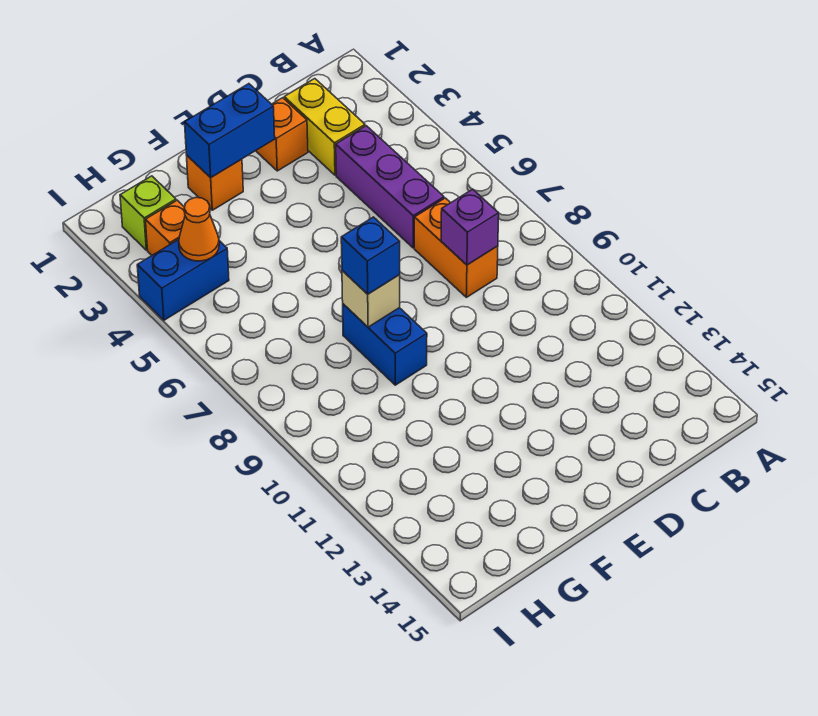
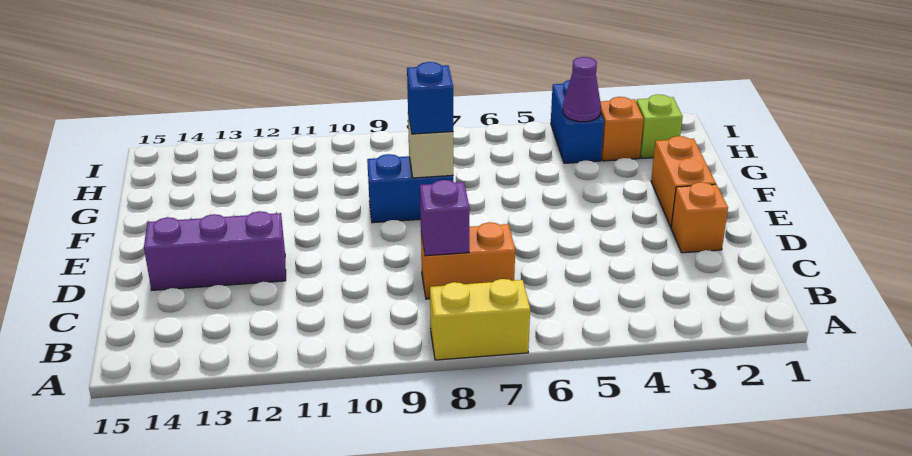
yellow brick C2:C3 level 1 -> yellow brick A7:A8 level 1
purple brick C4:C6 level 1 -> purple brick D12:D14 level 1
blue brick E2:F2 level 2 -> none
orange brick F2 level 1 -> orange brick E2:F2 level 1
orange cone H4 level 2 -> purple cone H4 level 2

